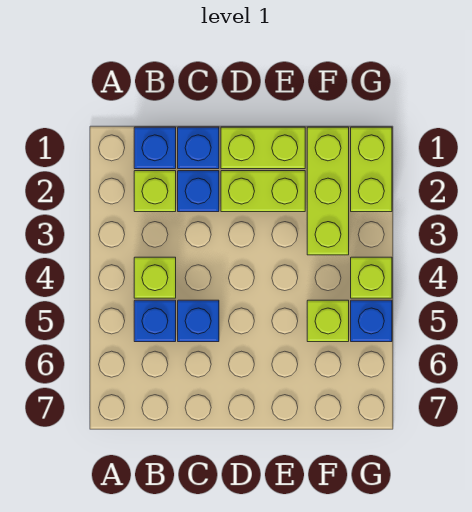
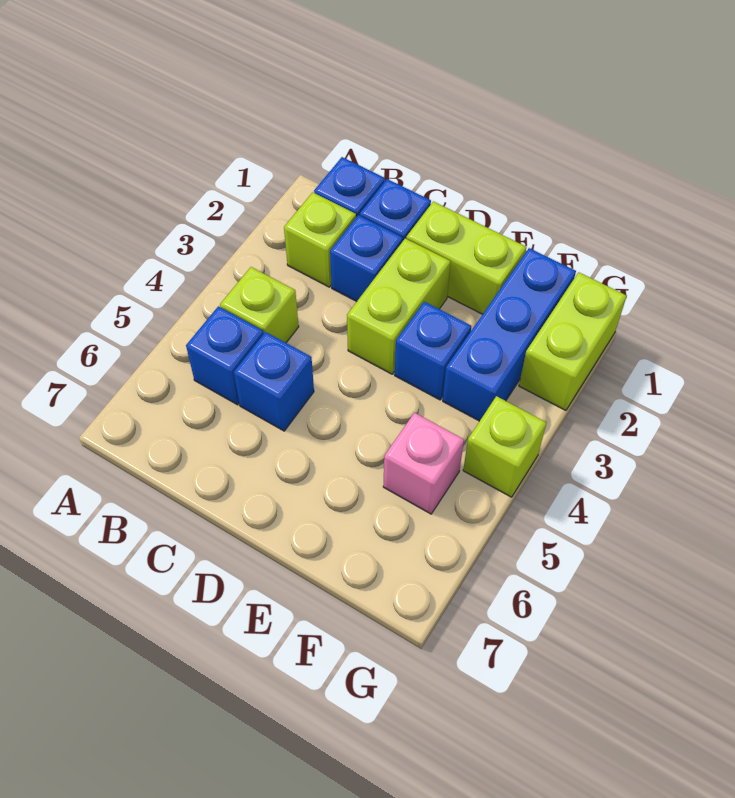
lime brick D2:E2 level 1 -> lime brick D2:D3 level 1
lime brick F1:F3 level 1 -> blue brick F1:F3 level 1
lime brick F5 level 1 -> pink brick F5 level 1
blue brick G5 level 1 -> blue brick E3 level 1

